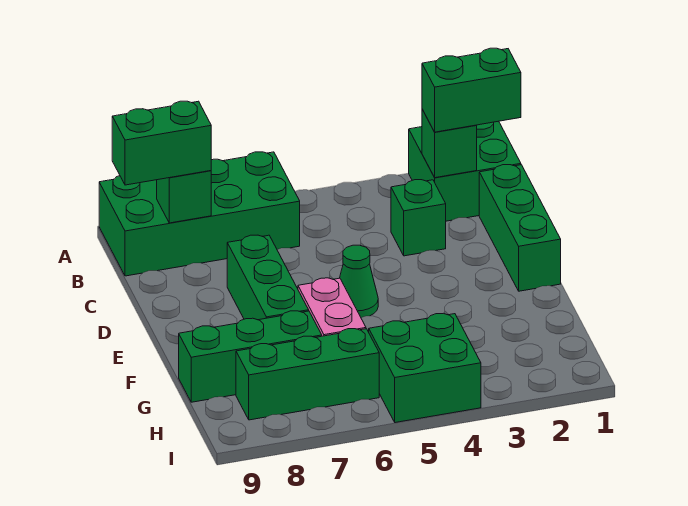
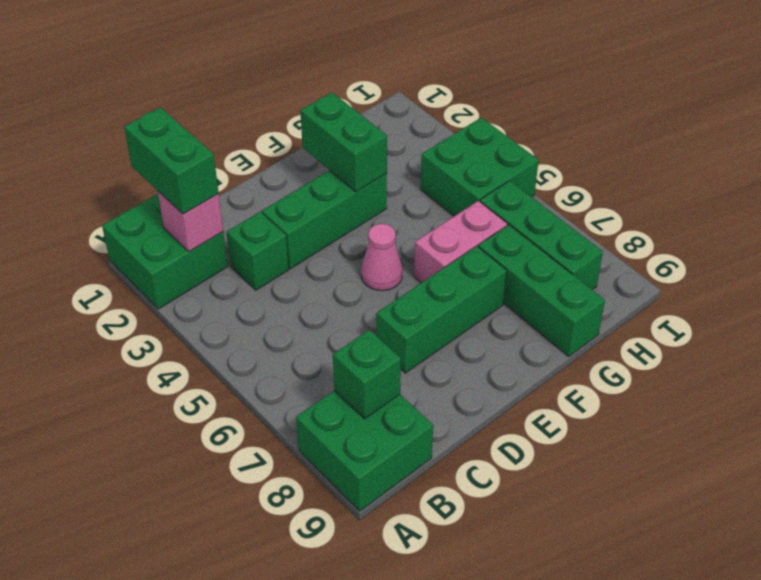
green brick A6:B9 level 1 -> green brick A8:B9 level 1
green brick B2 level 2 -> pink brick B2 level 2
green brick B8:B9 level 3 -> green brick F2:F3 level 2
green brick C1:E1 level 1 -> green brick D3:F3 level 1
green cone E5 level 1 -> pink cone E5 level 1

